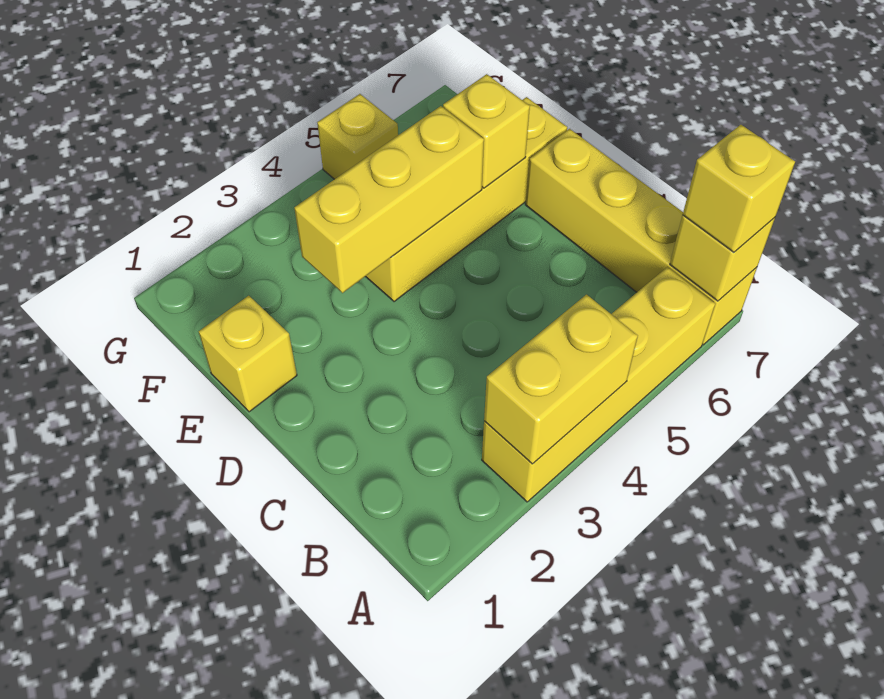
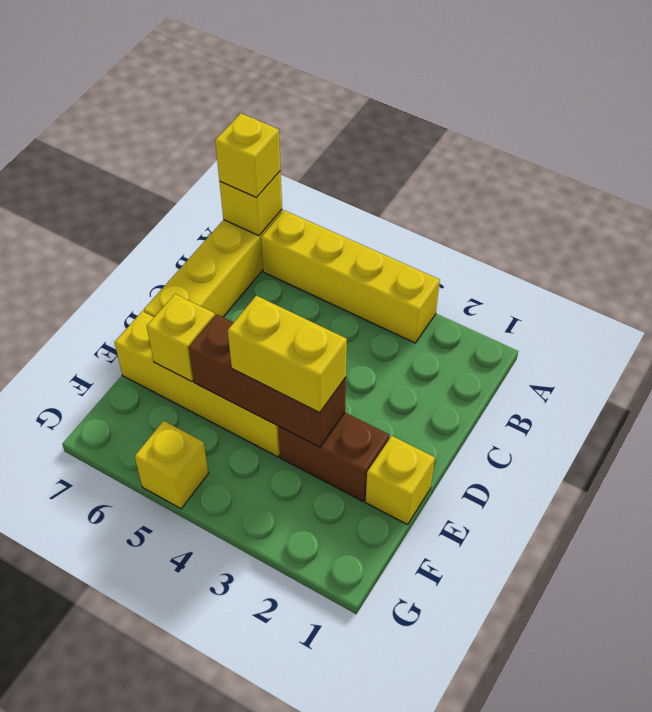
yellow brick A3:A4 level 2 -> yellow brick E3:E4 level 3
none -> brown brick E2:E3 level 1
yellow brick E3:E5 level 2 -> brown brick E3:E5 level 2

